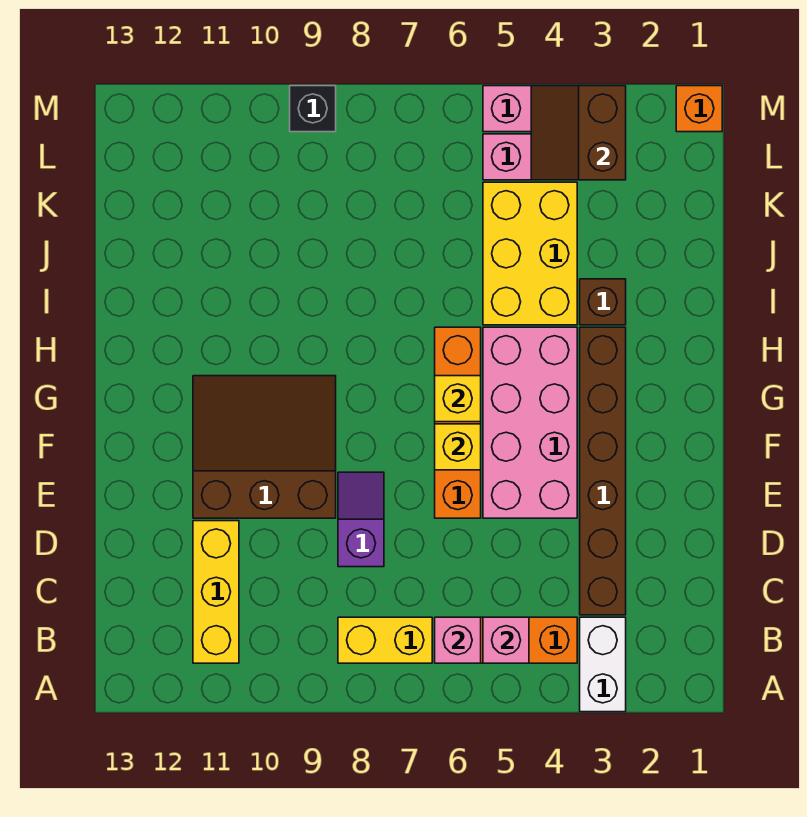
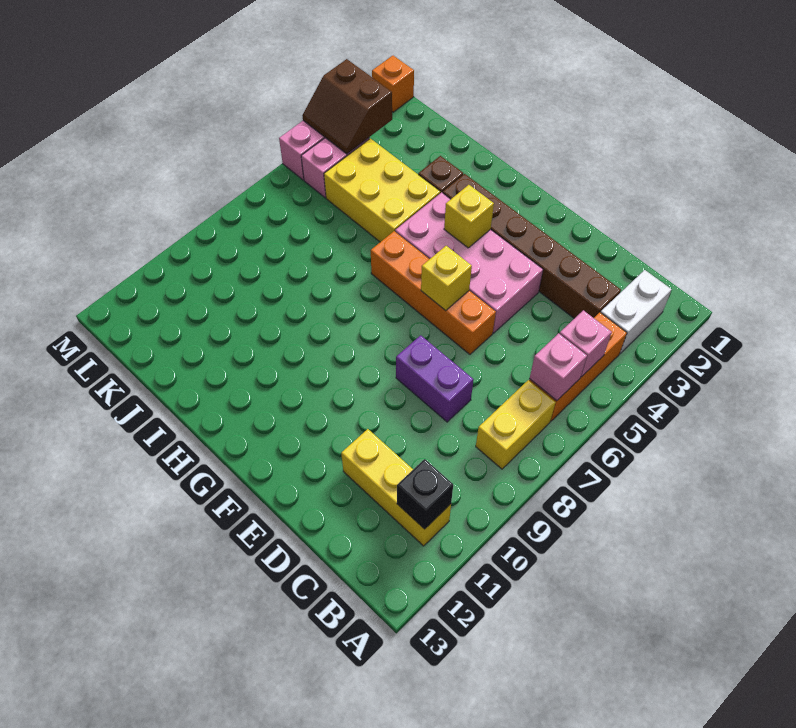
white brick A3:B3 level 1 -> white brick B2:B3 level 1
purple slope D8:E8 level 1 top D -> purple brick D8:E8 level 1
brown slope E9:G11 level 1 top E -> none
yellow brick G6 level 2 -> yellow brick G4 level 2
black brick M9 level 1 -> black brick B11 level 2

